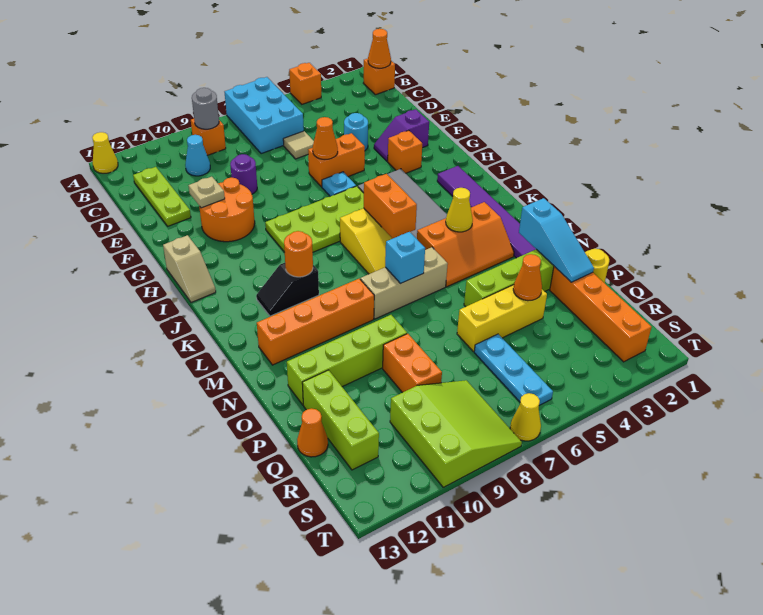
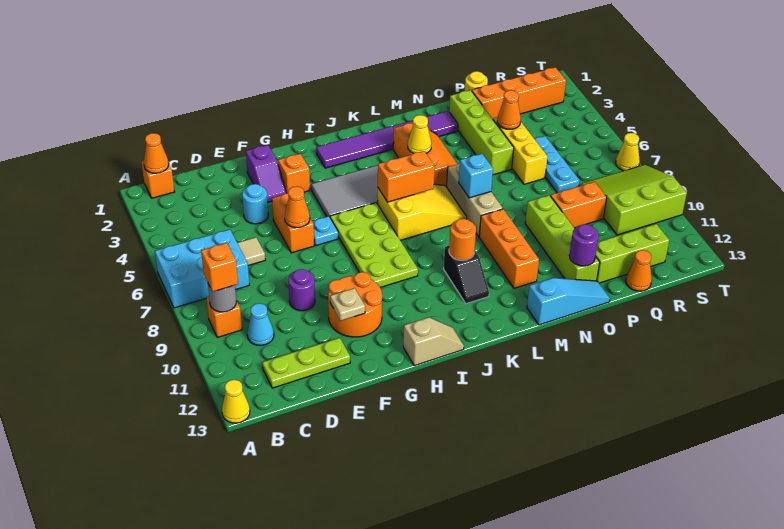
orange brick A4 level 1 -> orange brick B9 level 3
orange brick M9:M12 level 1 -> orange brick M9:M11 level 1
cyan slope N2:P2 level 2 top N -> cyan slope M13:O13 level 1 top M
none -> purple round brick O12 level 2
cyan plate Q6:S6 level 1 -> cyan plate Q5:Q7 level 1

